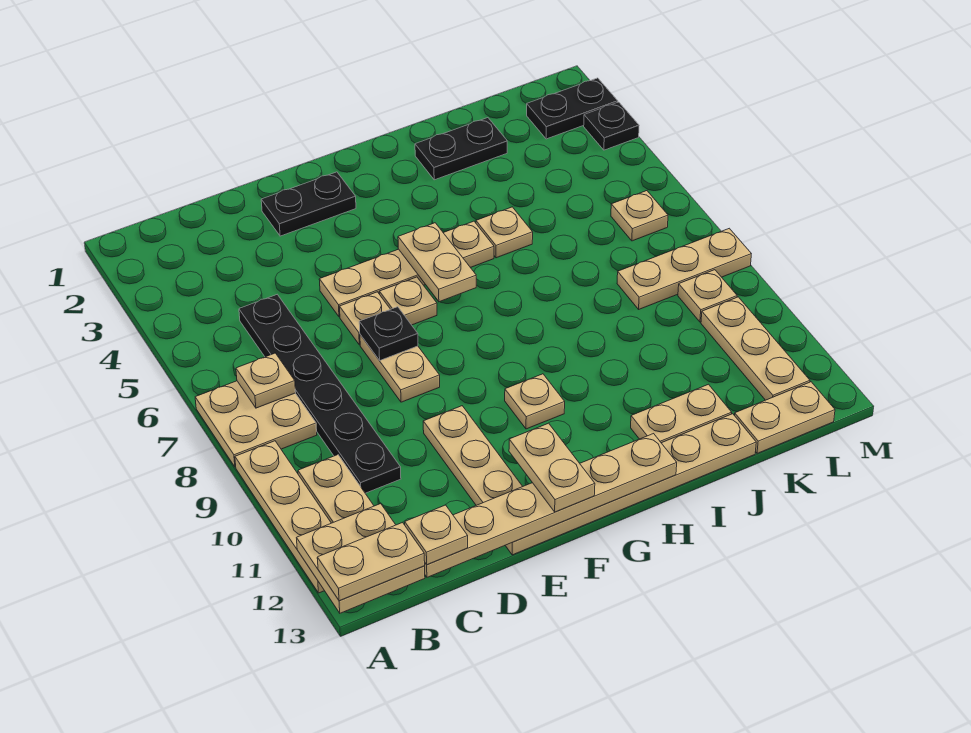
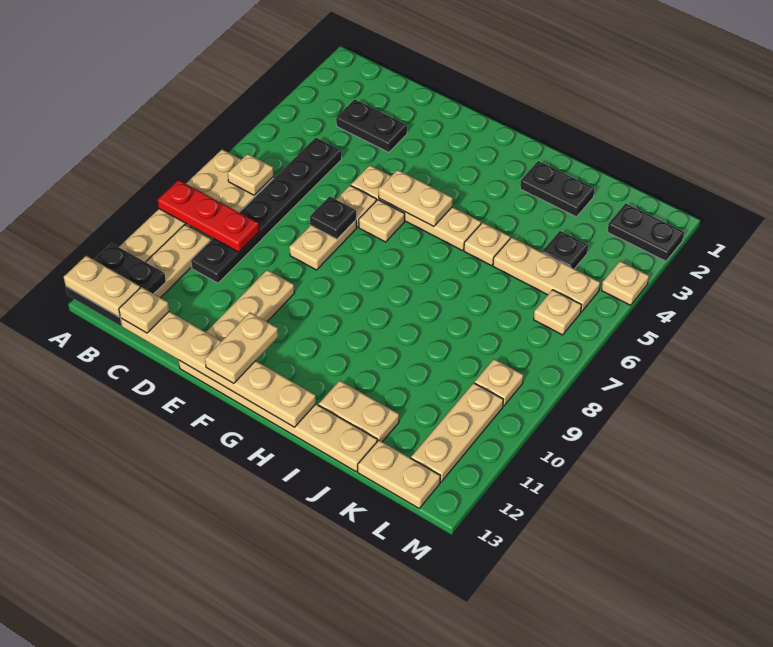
none -> red plate A9:C9 level 2
tan plate A12:B13 level 2 -> black plate A12:B13 level 2
black plate E2:F2 level 1 -> black plate C3:D3 level 1
tan plate G5:G6 level 2 -> tan plate F5:G5 level 2
tan plate G10 level 1 -> tan plate M4 level 1
tan plate K8:M8 level 1 -> tan plate J5:L5 level 1
black plate M3 level 1 -> black plate K4 level 1

